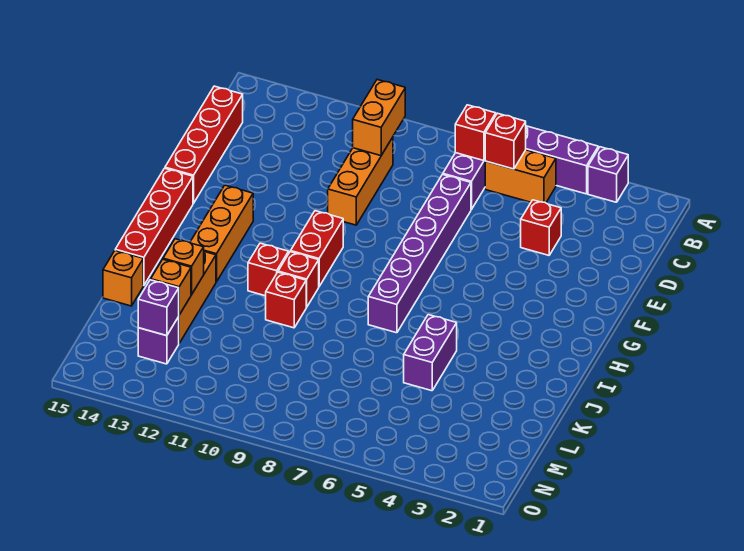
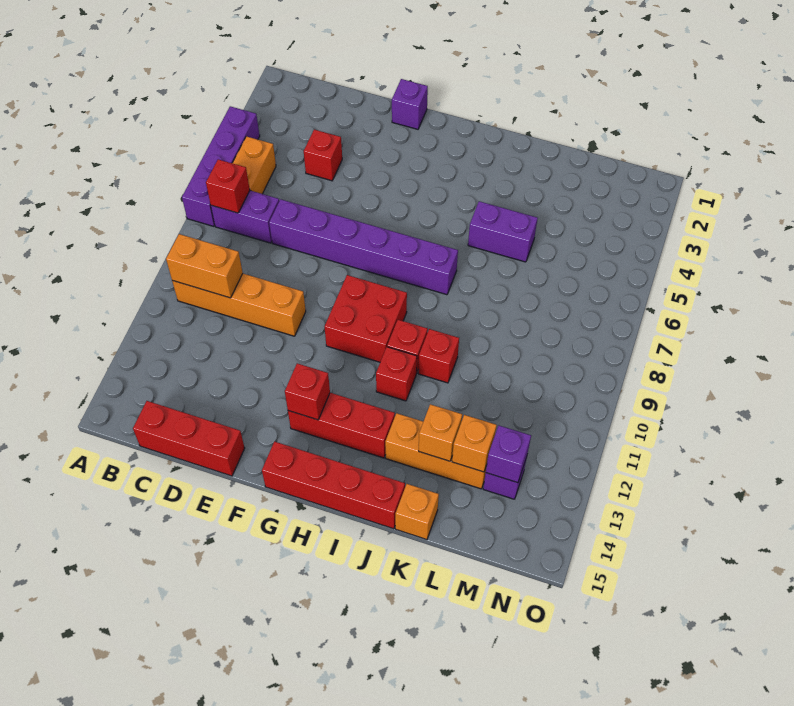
purple brick A3 level 1 -> purple brick F1 level 1
red brick B6 level 2 -> red brick G13 level 2
orange brick C10:E10 level 1 -> orange brick B10:E10 level 1
red brick C15:F15 level 1 -> red brick C15:E15 level 1
red brick G10:H10 level 1 -> red brick G9:H10 level 1
orange brick G13:I13 level 1 -> red brick G13:I13 level 1

